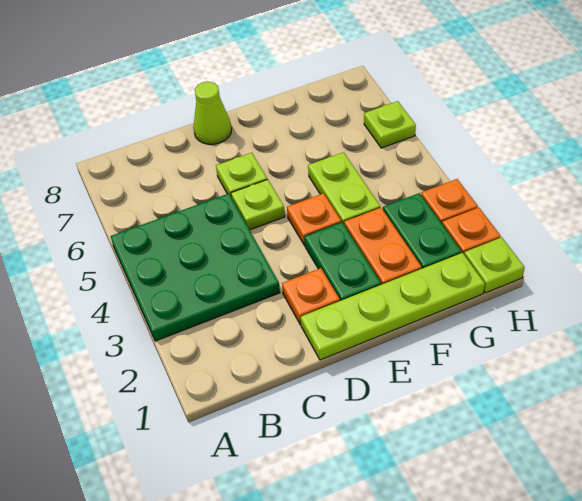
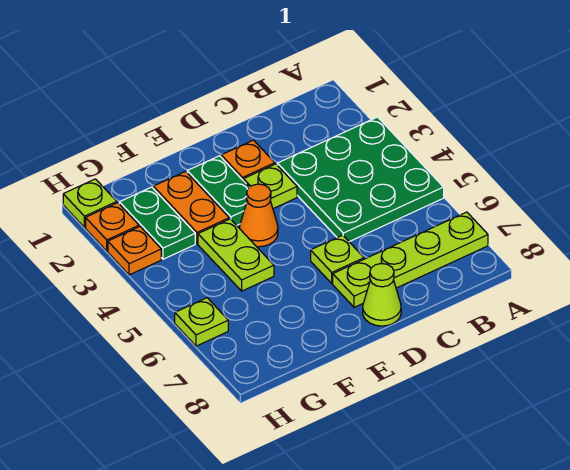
lime plate D1:G1 level 1 -> lime plate A7:D7 level 1
lime plate D5 level 1 -> lime plate D3 level 1
orange plate E4 level 1 -> orange cone E4 level 1

